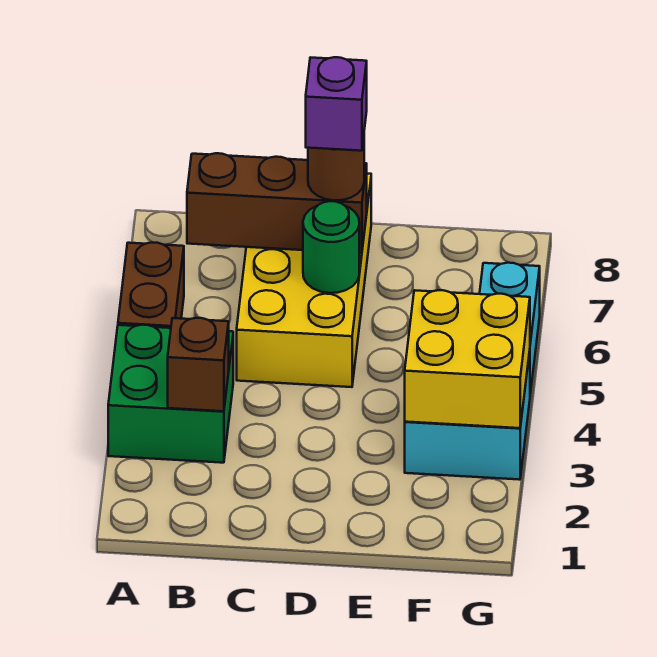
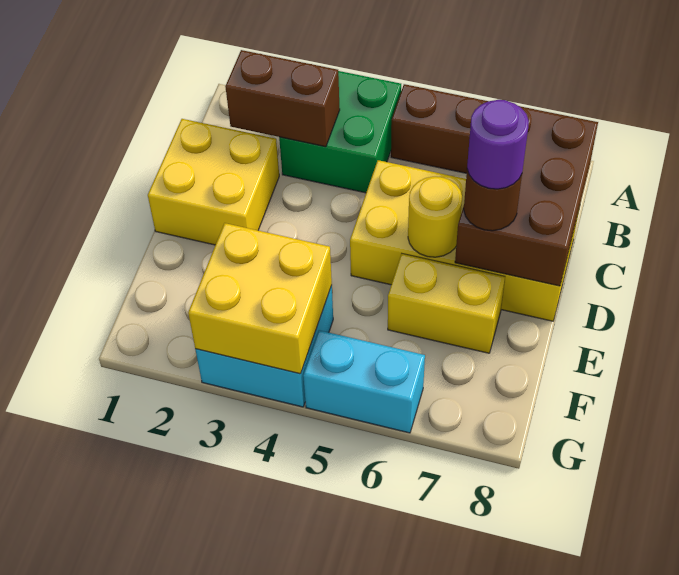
brown brick B3 level 2 -> brown brick B2:B3 level 2
brown brick B7:D7 level 2 -> brown brick B7:D8 level 2
none -> yellow brick C1:D2 level 1
green round brick D6 level 2 -> yellow round brick D6 level 2
purple brick D7 level 4 -> purple round brick D7 level 4
none -> yellow brick E6:E7 level 1

